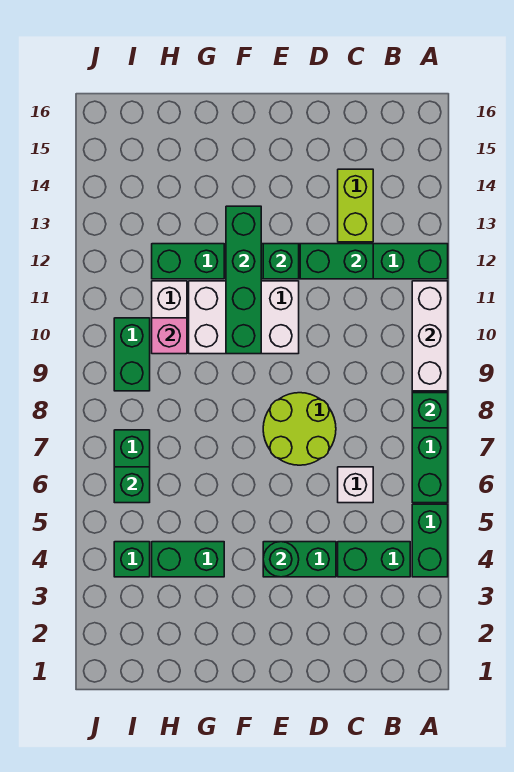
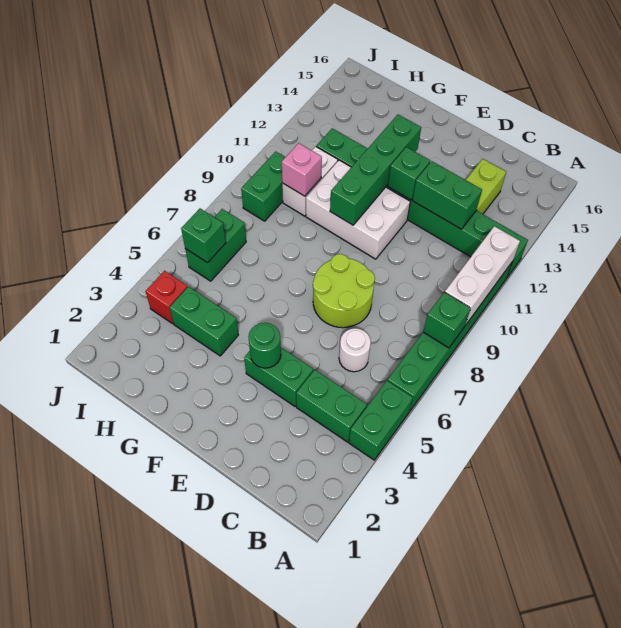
white brick C6 level 1 -> white round brick C6 level 1
green brick I4 level 1 -> red brick I4 level 1

